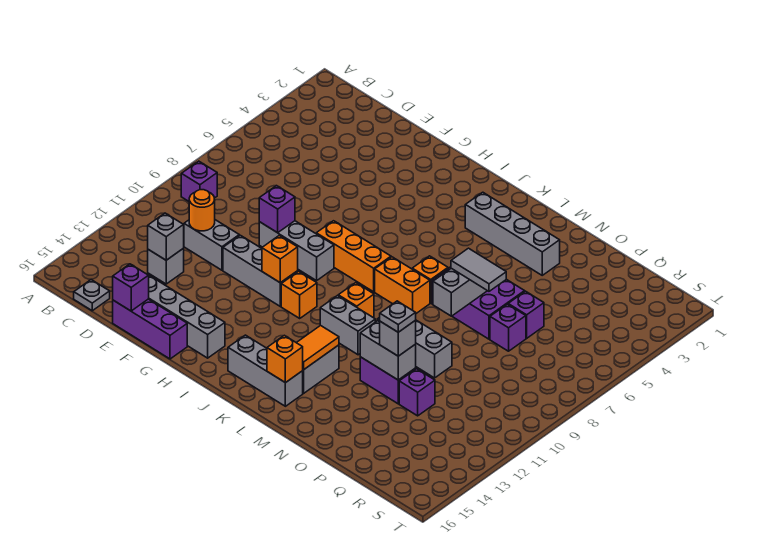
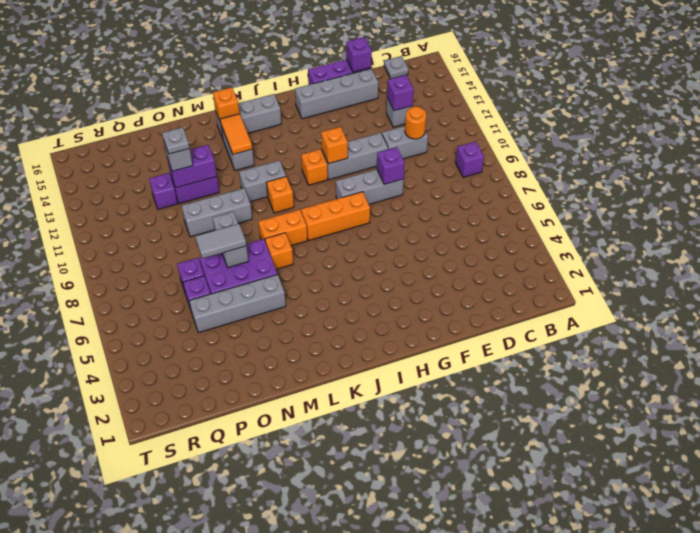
grey brick D13 level 2 -> purple brick D13 level 2
grey brick K3:N3 level 1 -> grey brick M5:P5 level 1
grey brick N12:O12 level 2 -> purple brick N12:O12 level 2

